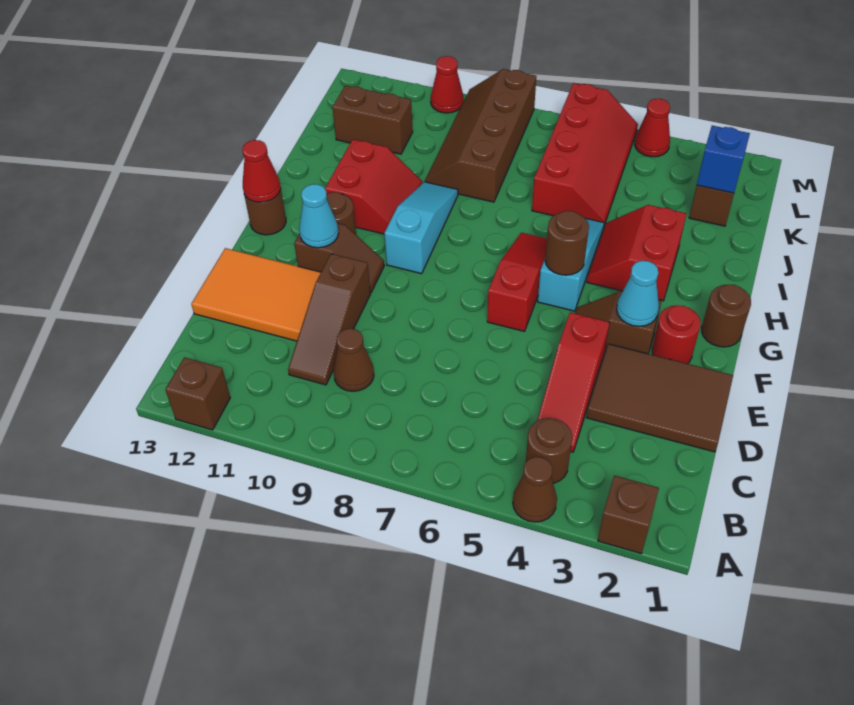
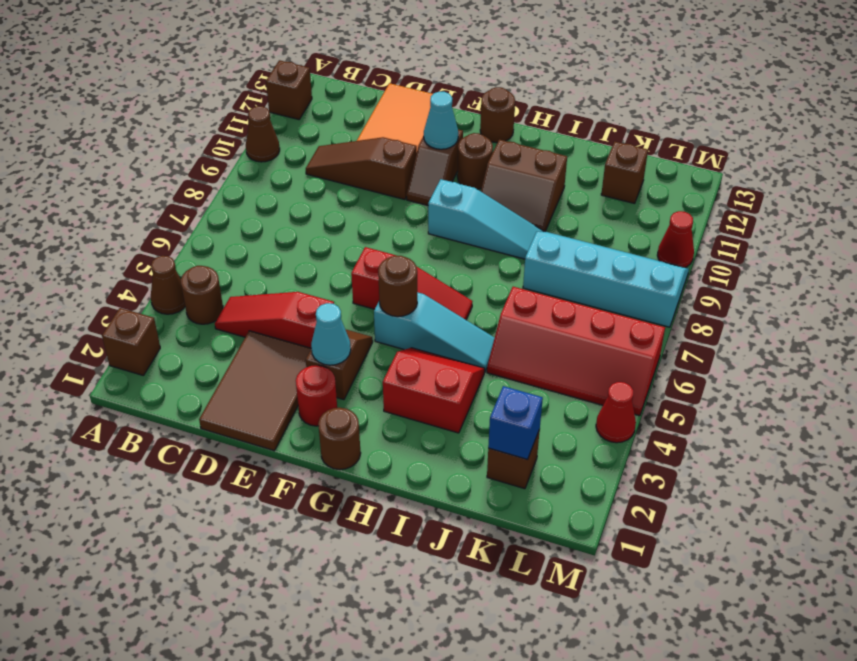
brown cone C9 level 1 -> brown cone A10 level 1
red cone G13 level 2 -> none
red slope H10:I11 level 1 top 11 -> brown slope H10:I11 level 1 top 11
brown slope J8:M9 level 1 top 8 -> cyan slope J8:M9 level 1 top 8
brown brick K11:K12 level 1 -> brown brick K12 level 1

